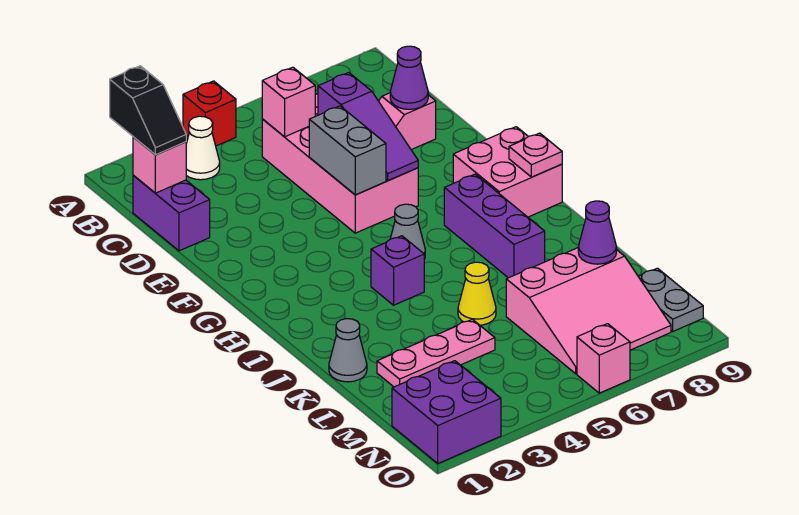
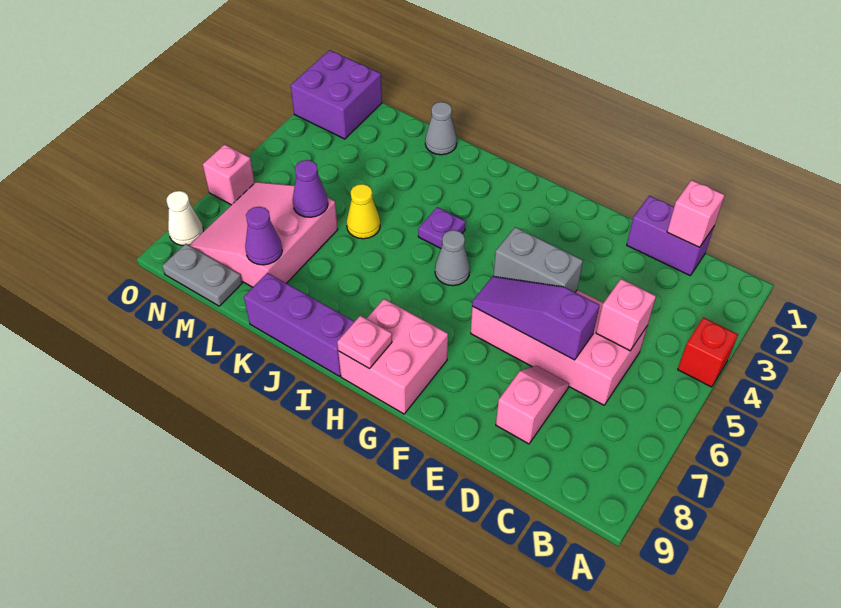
black slope B1:C1 level 3 top B -> none
white cone B3 level 1 -> white cone O8 level 1
purple cone D8 level 2 -> purple cone L6 level 2
purple brick H7:J7 level 1 -> purple brick I9:K9 level 1
purple brick I4 level 1 -> purple plate I4 level 1
pink plate L2:L4 level 1 -> none

